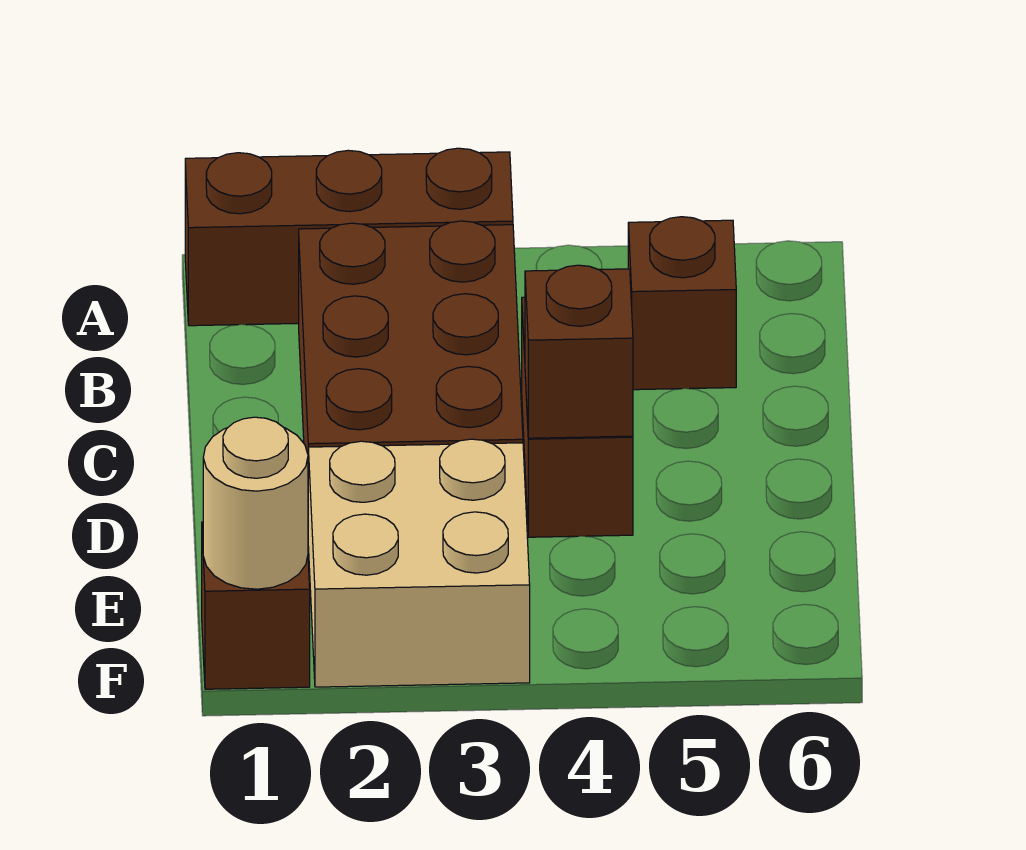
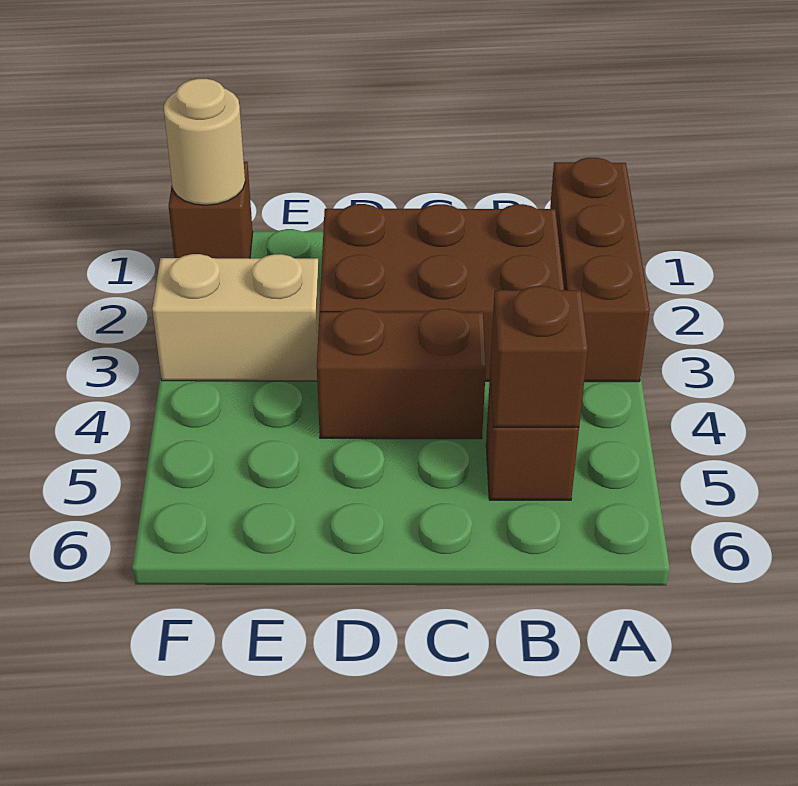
brown brick D4 level 2 -> brown brick B5 level 2
tan brick E2:F3 level 1 -> tan brick E3:F3 level 1

